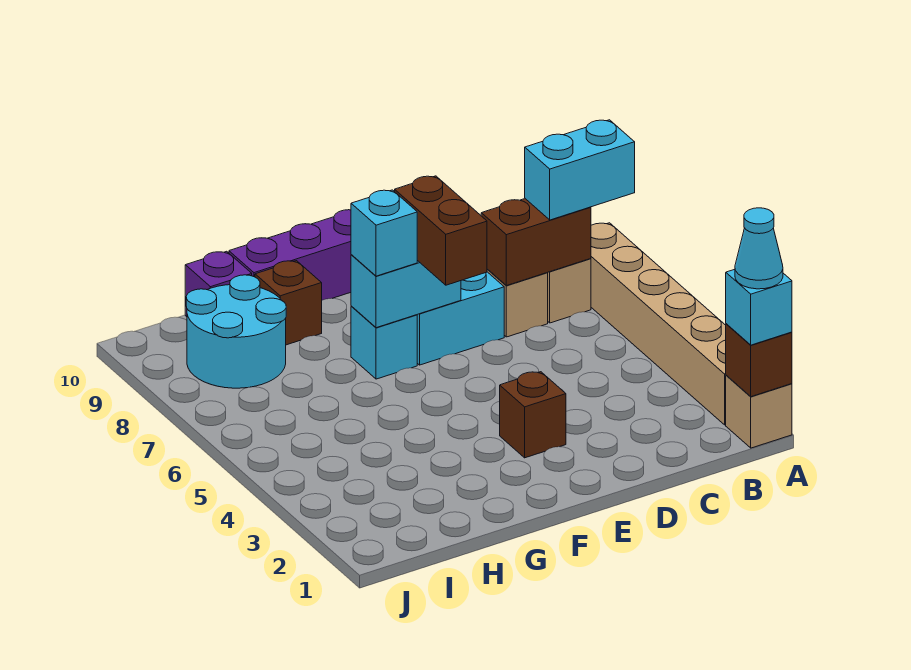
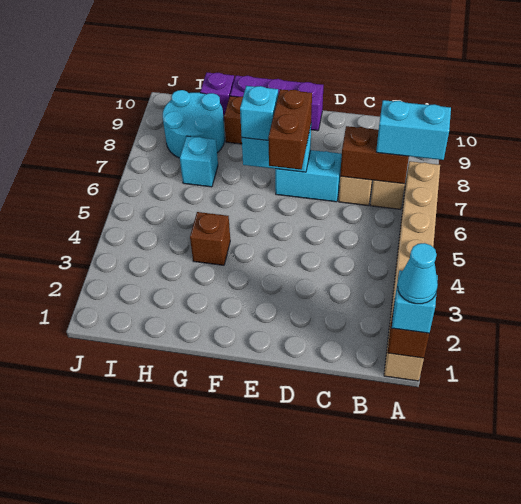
brown brick E3 level 1 -> brown brick G4 level 1
cyan brick F7 level 1 -> cyan brick H7 level 1

